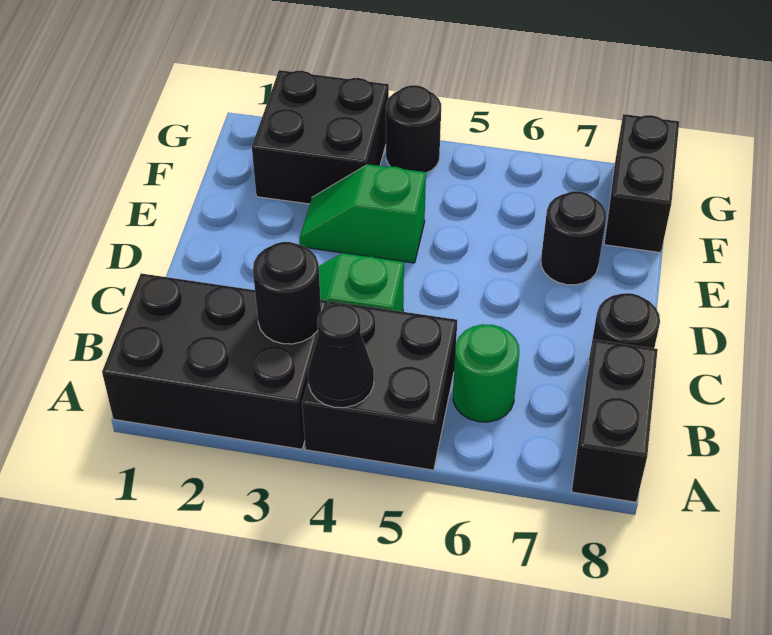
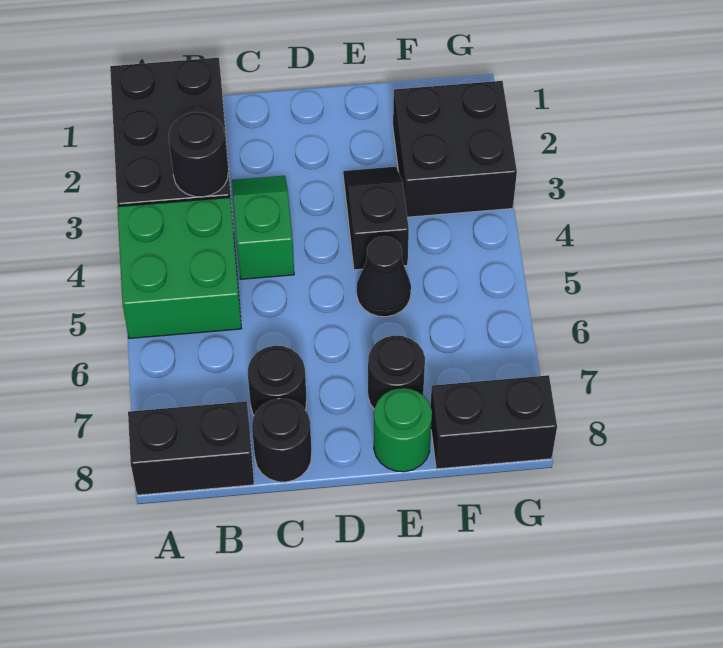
black brick A4:B5 level 1 -> green brick A4:B5 level 1
black cone A4 level 2 -> black cone E5 level 1
green round brick B6 level 1 -> green round brick E8 level 1
green slope E3:E4 level 1 top 4 -> black slope E3:E4 level 1 top 4
black round brick G4 level 1 -> black round brick C7 level 1

